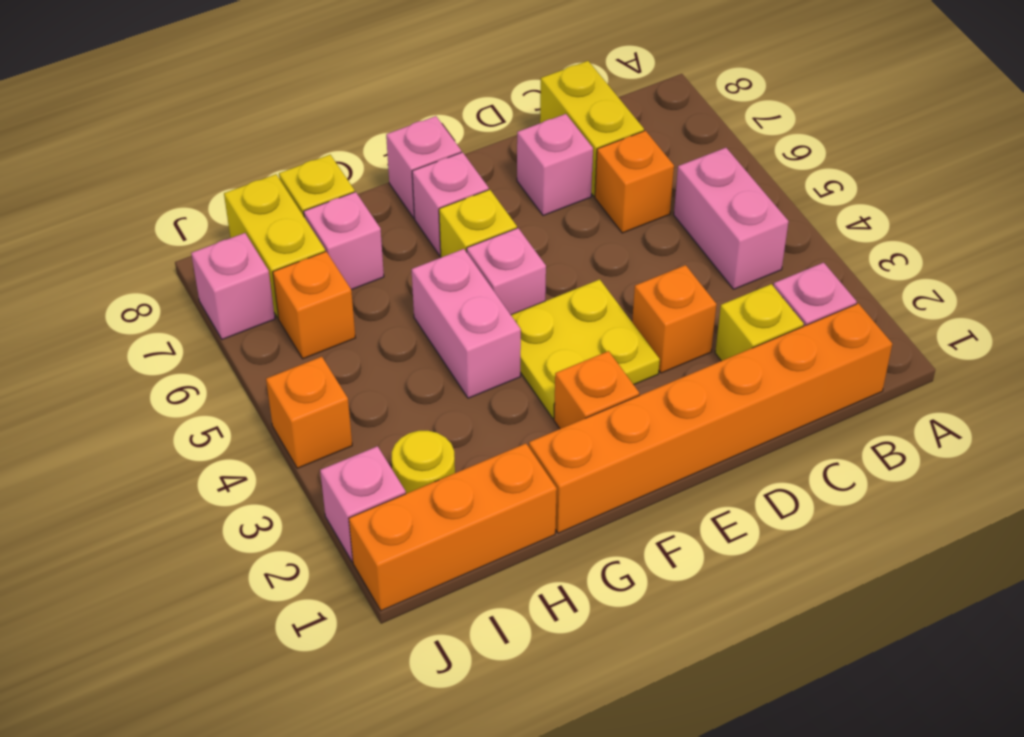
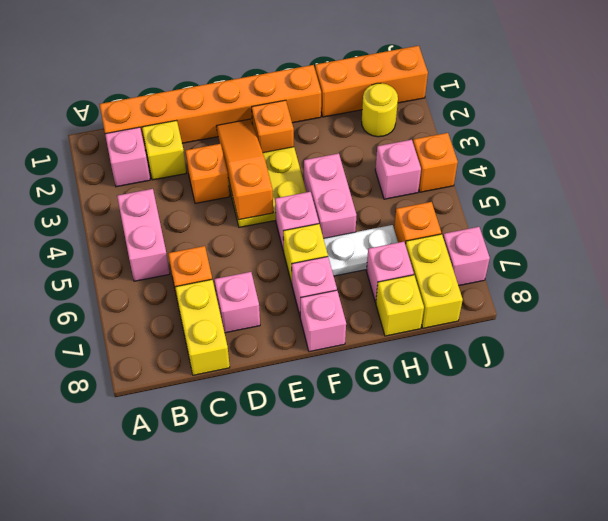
none -> orange slope E2:E4 level 2 top 4
none -> white plate G6:H6 level 1
pink brick J2 level 1 -> pink brick I4 level 1

